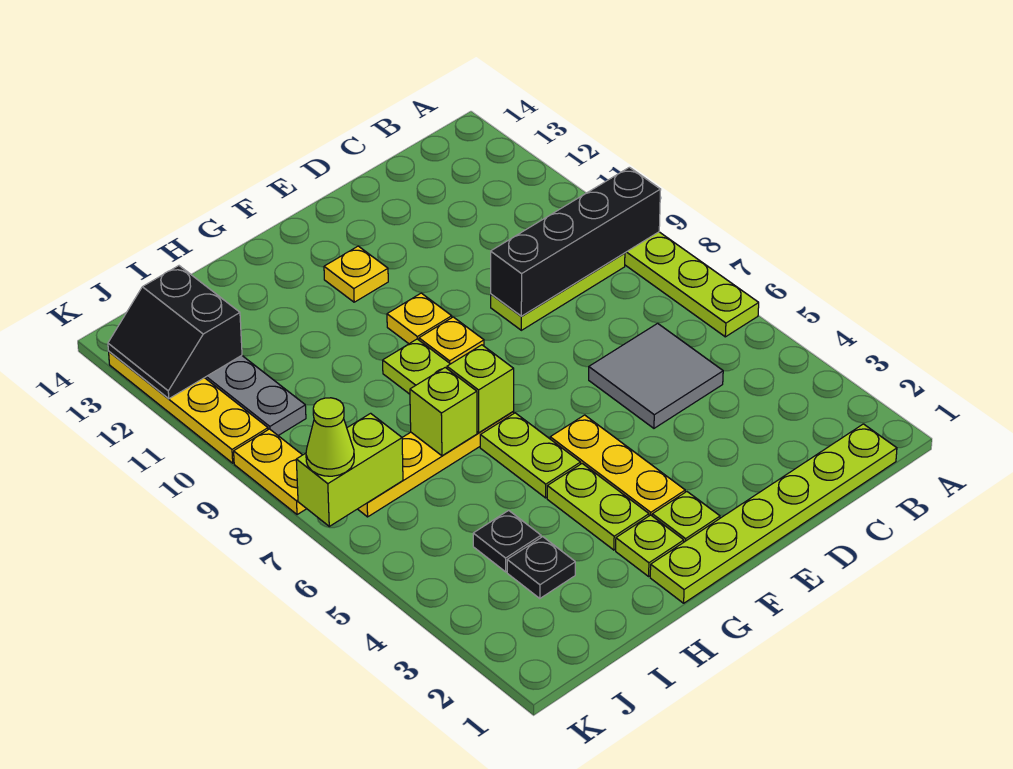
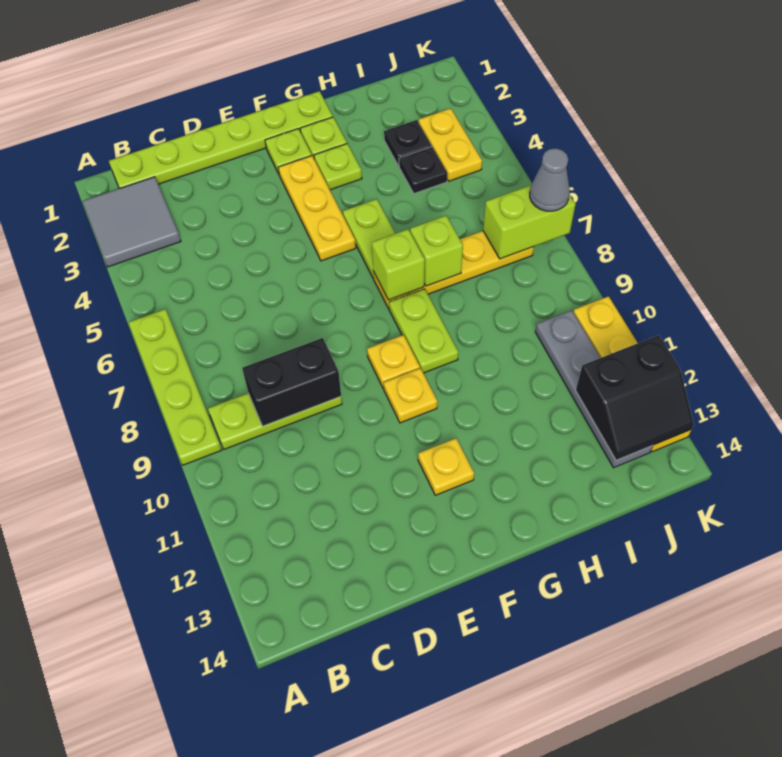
black brick A9:D9 level 2 -> black brick C9:D9 level 2
grey tile C5:D6 level 1 -> grey tile A2:B3 level 1
lime plate G3:G4 level 1 -> lime plate G3 level 1
black slope J12:K13 level 2 top J -> black slope J12:K13 level 2 top 12
lime cone K7 level 3 -> grey cone K7 level 3
yellow plate K8:K9 level 1 -> yellow plate J3:J4 level 1

